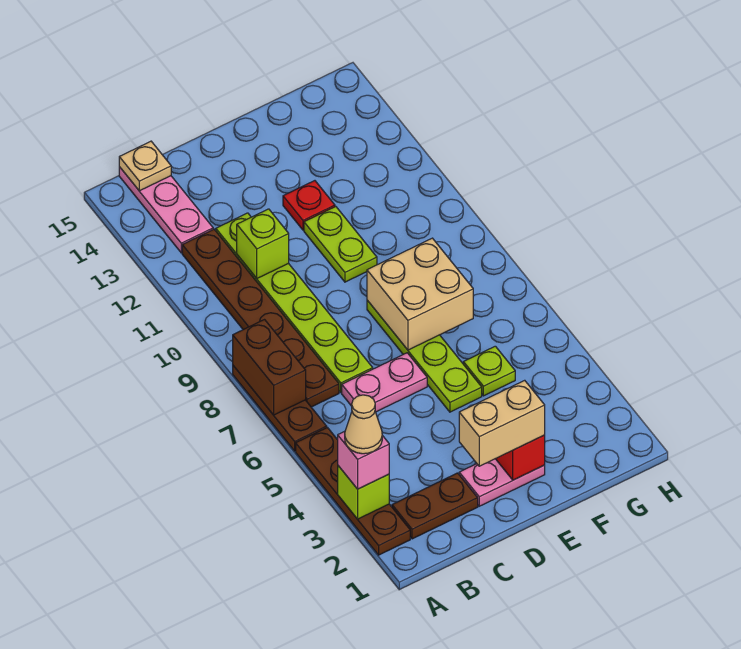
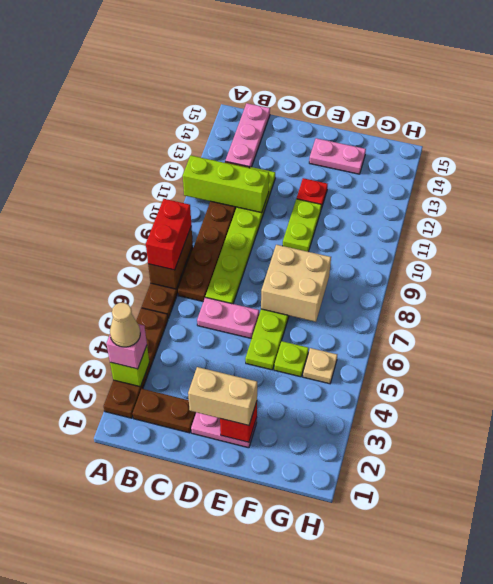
none -> red brick A7:A8 level 3
tan plate B15 level 2 -> tan plate G5 level 1
lime brick C11 level 2 -> lime brick A11:C11 level 2
none -> pink plate E14:F14 level 1

